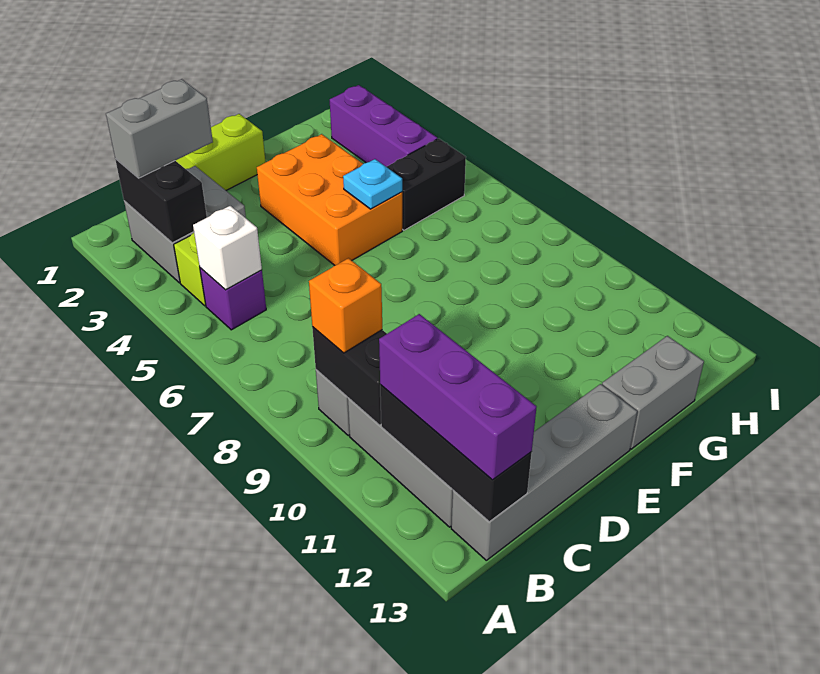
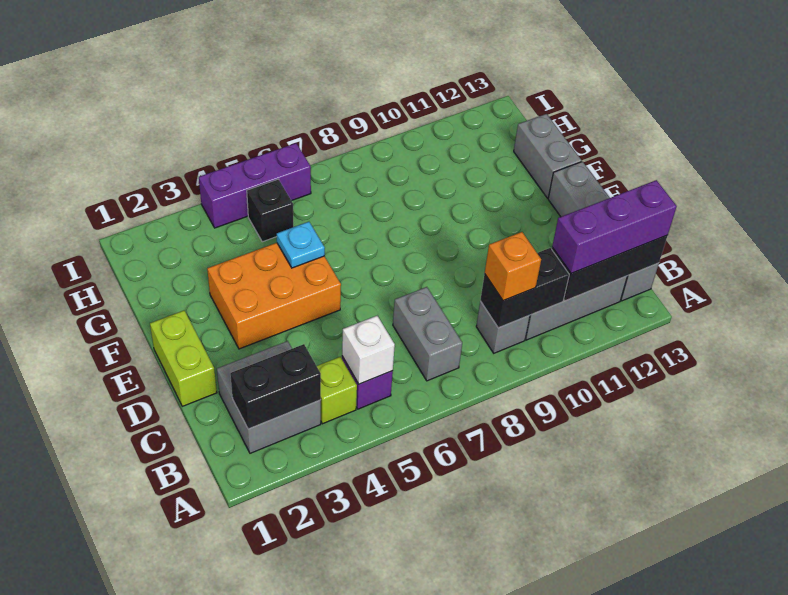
grey brick B2:C2 level 3 -> grey brick B7:C7 level 1
black brick G5:H5 level 1 -> black brick H5 level 1
purple brick H2:H4 level 1 -> purple brick I4:I6 level 1

